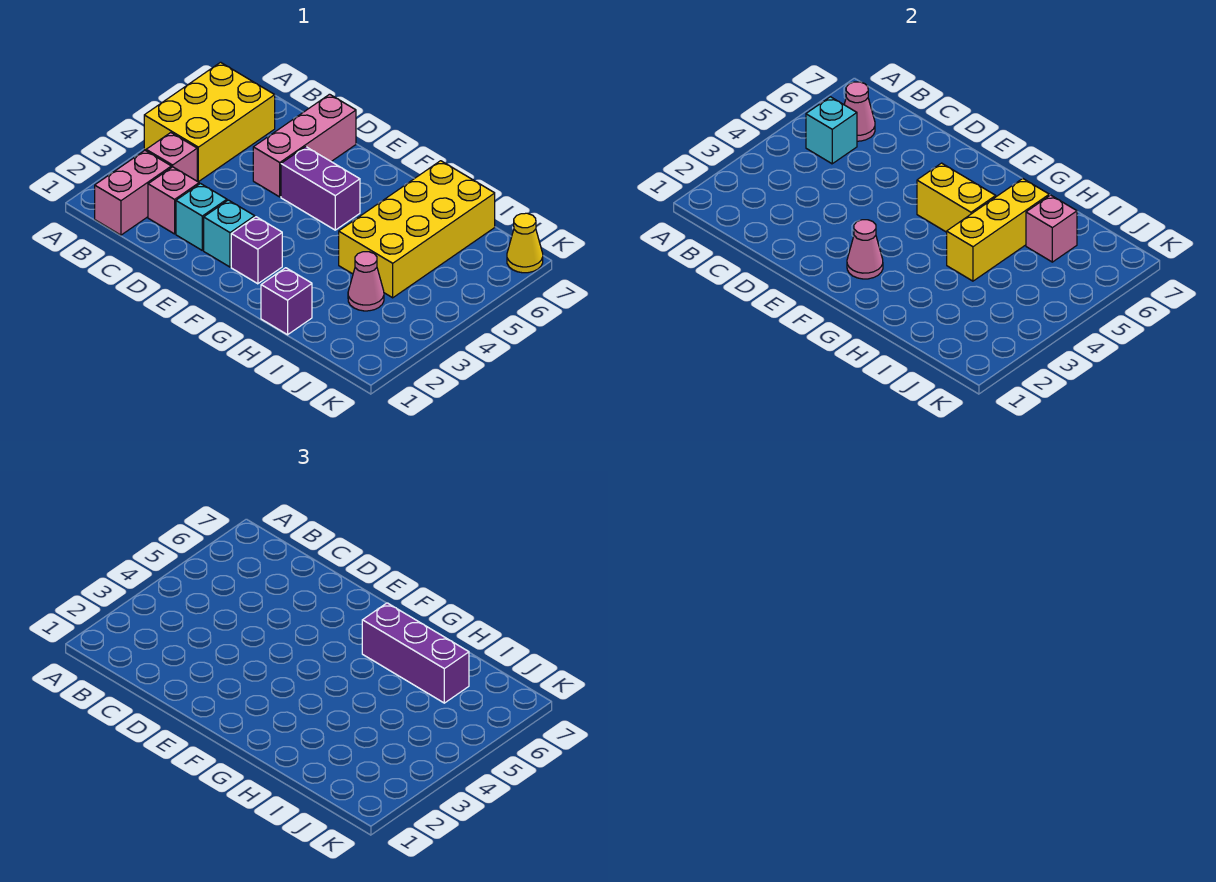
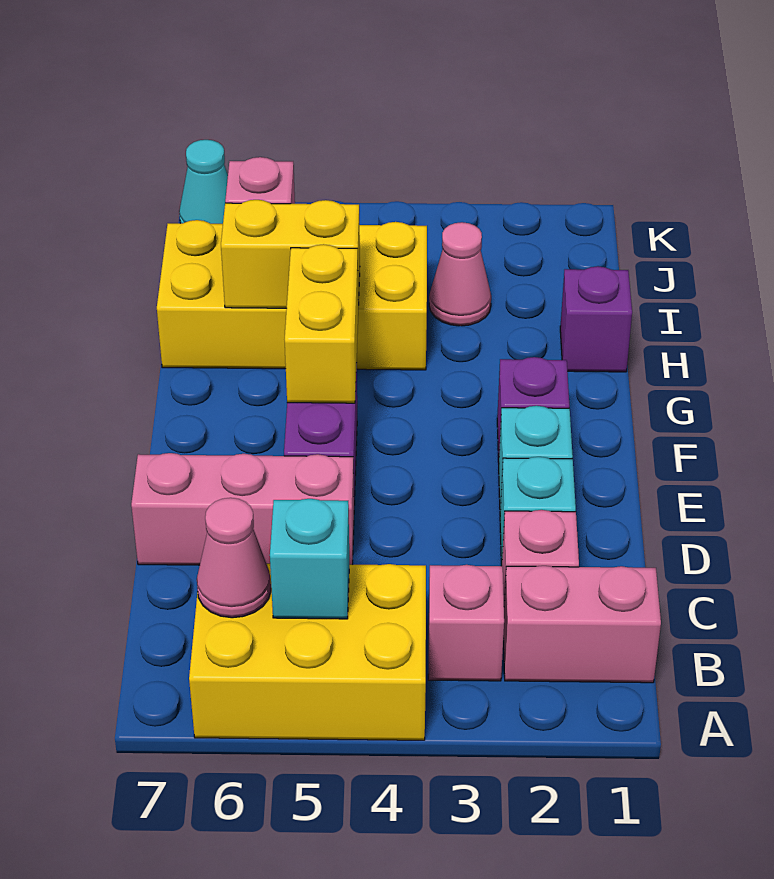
pink cone F2 level 2 -> none
purple brick G6:I6 level 3 -> none
yellow brick H4:H6 level 2 -> yellow brick H5:H6 level 2
yellow cone K7 level 1 -> cyan cone K7 level 1

